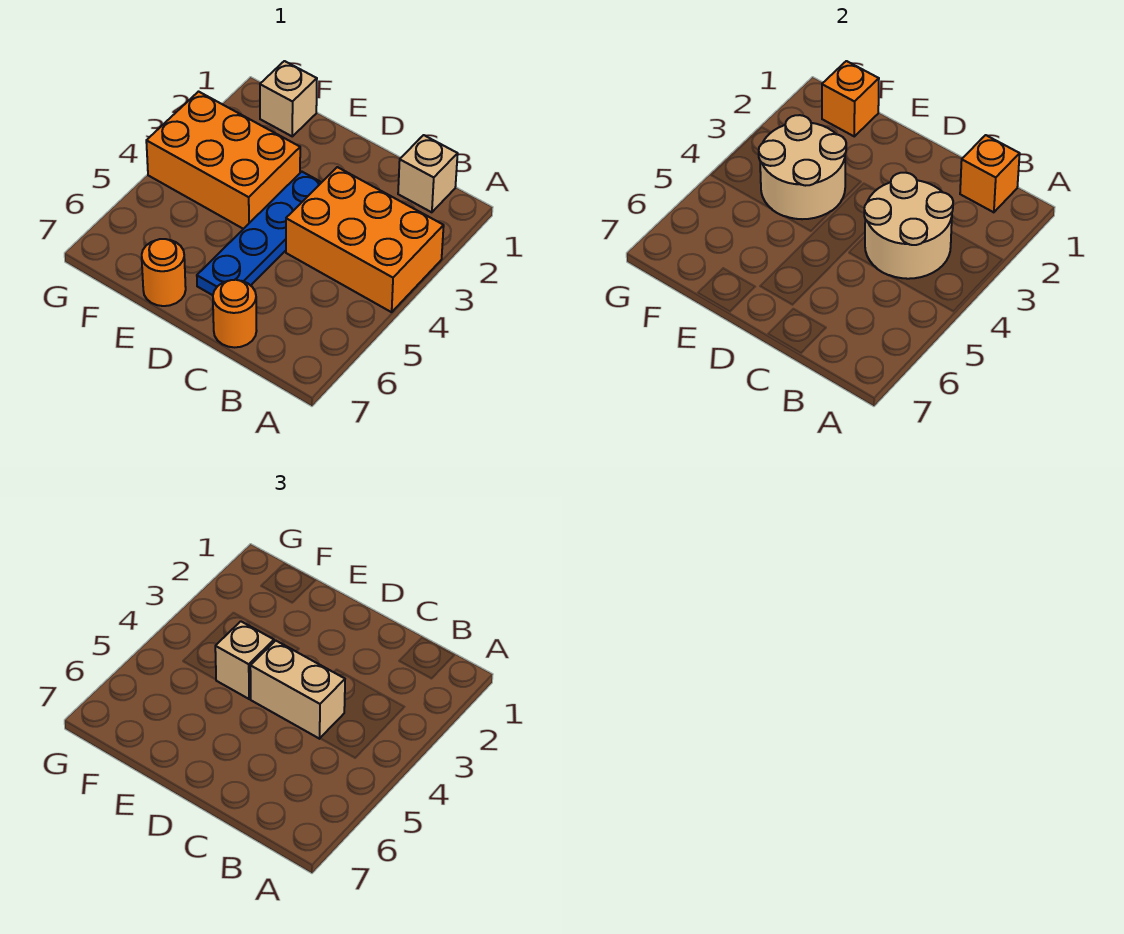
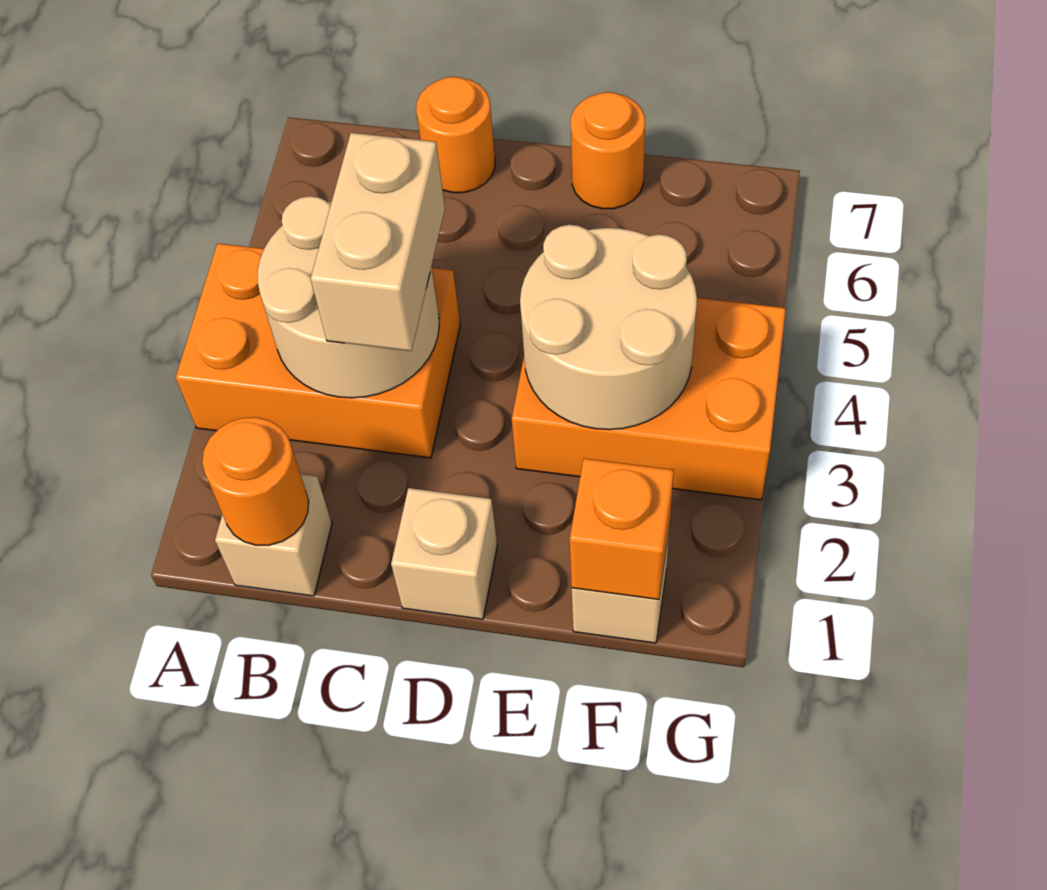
orange brick B1 level 2 -> orange round brick B1 level 2
tan brick C4:D4 level 3 -> tan brick C3:C4 level 3
blue plate D3:D6 level 1 -> none
tan brick E4 level 3 -> tan brick D1 level 1

